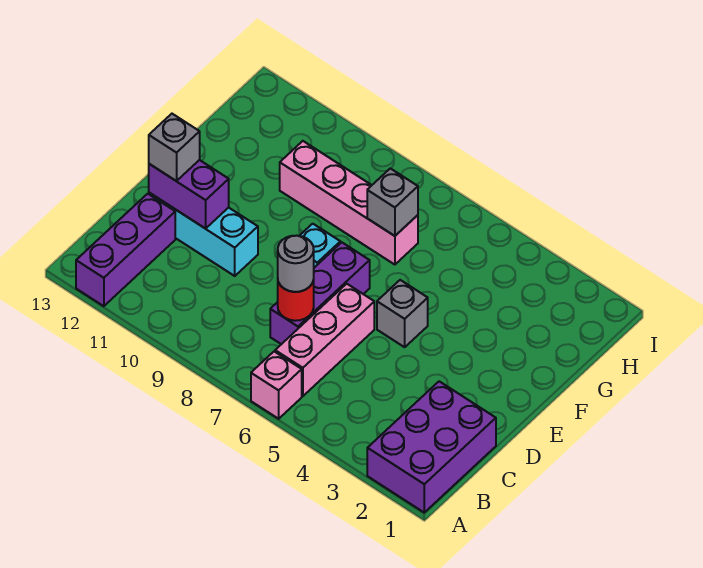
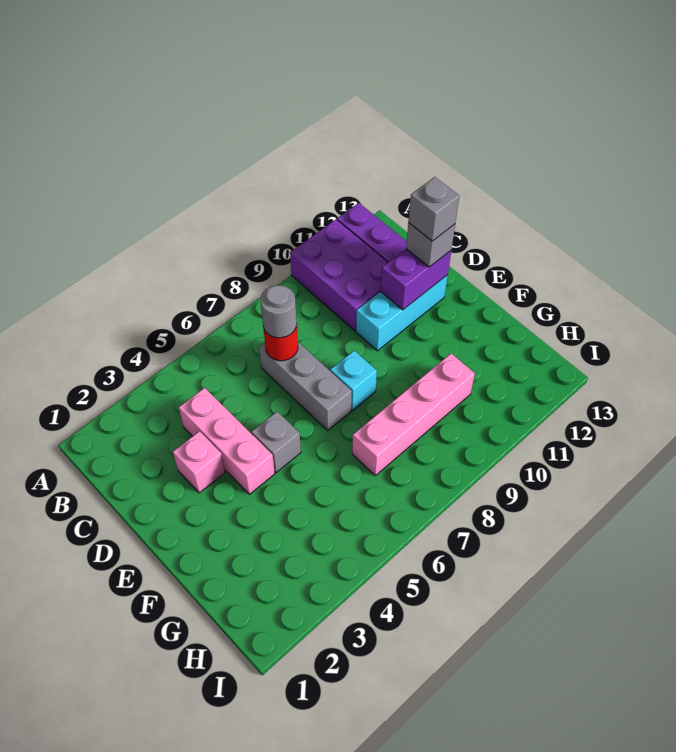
purple brick A1:C2 level 1 -> purple brick A10:C11 level 1
pink brick A6 level 1 -> pink brick D3 level 1
pink brick B6:D6 level 1 -> pink brick C4:E4 level 1
purple brick C7:E7 level 1 -> grey brick C7:E7 level 1
grey brick G7 level 2 -> grey brick D12 level 4

